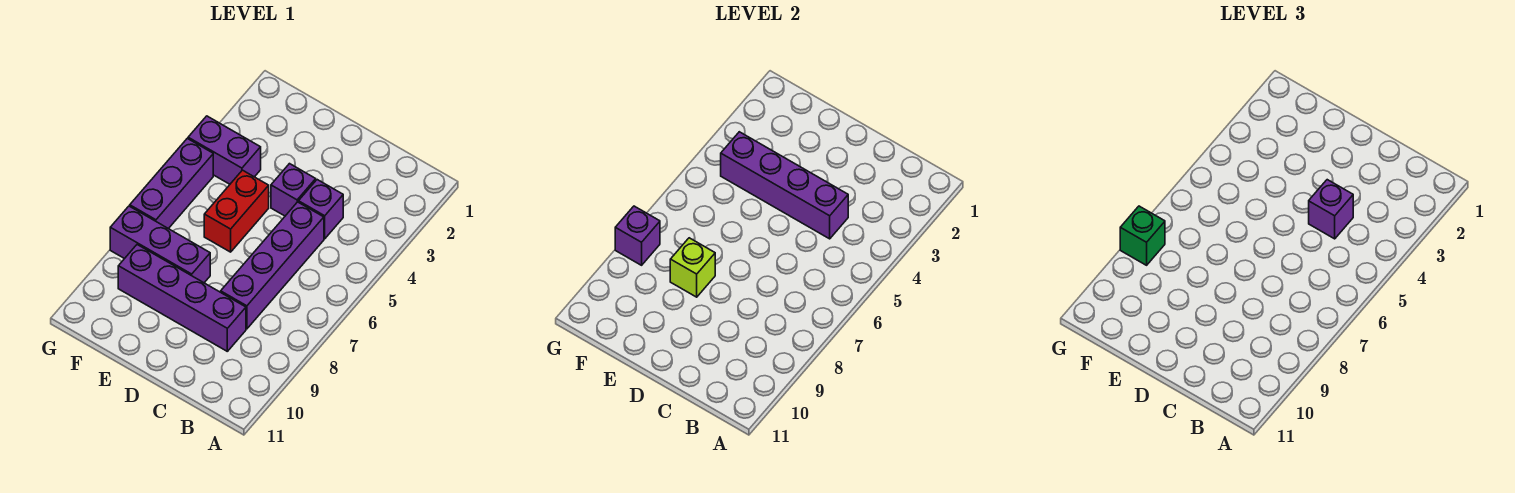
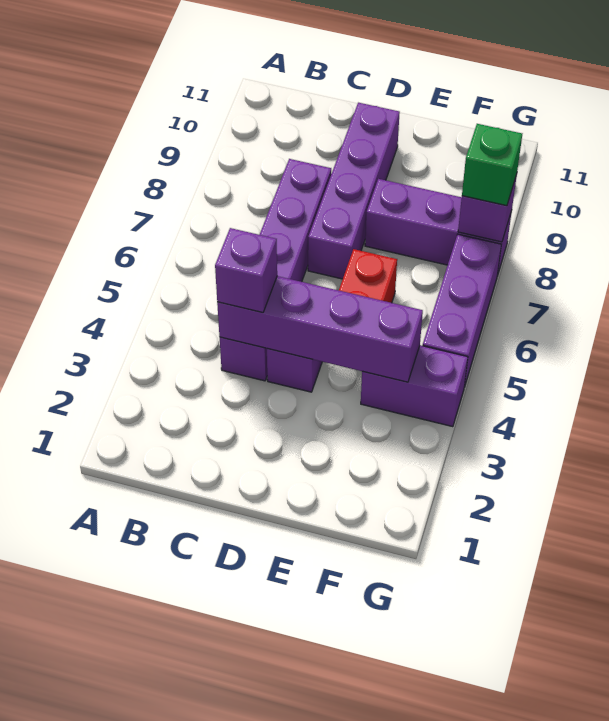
purple brick C9:F9 level 1 -> purple brick D7:D10 level 1
lime brick E8 level 2 -> none

